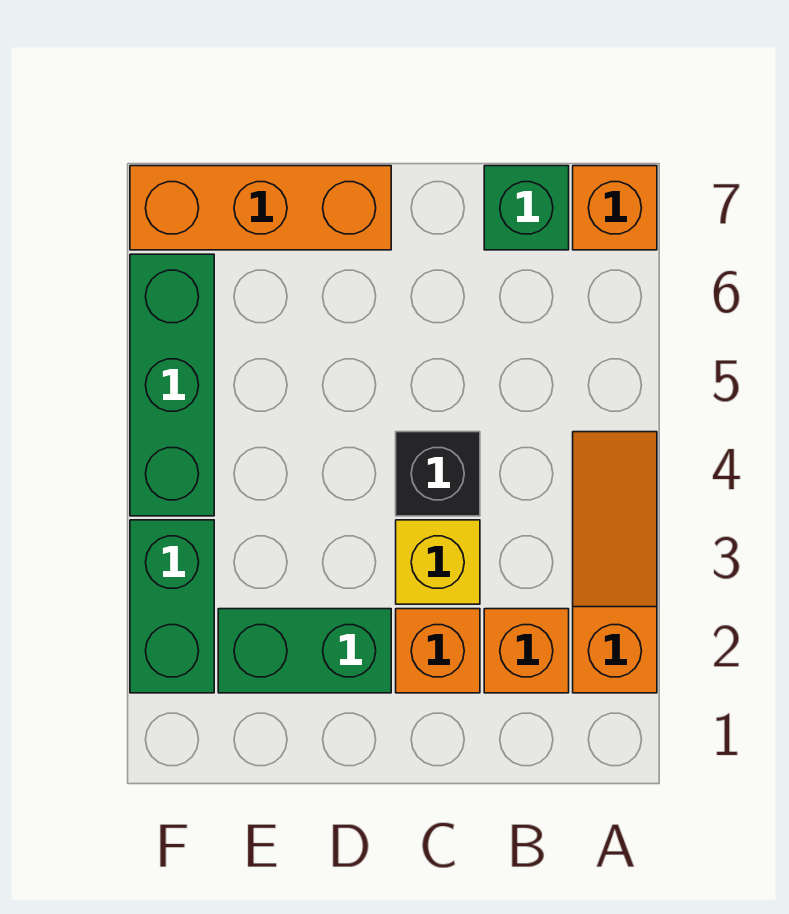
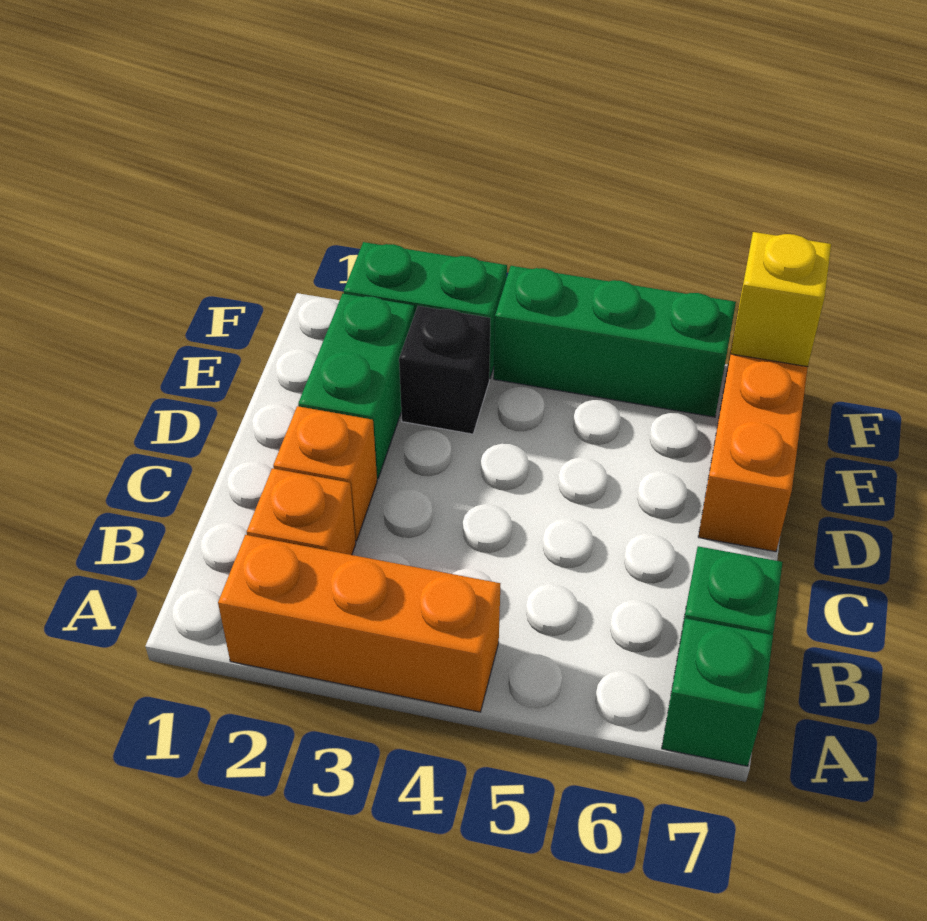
orange slope A2:A4 level 1 top 2 -> orange brick A2:A4 level 1
orange brick A7 level 1 -> green brick A7 level 1
yellow brick C3 level 1 -> yellow brick F7 level 2
black brick C4 level 1 -> black brick E3 level 1

